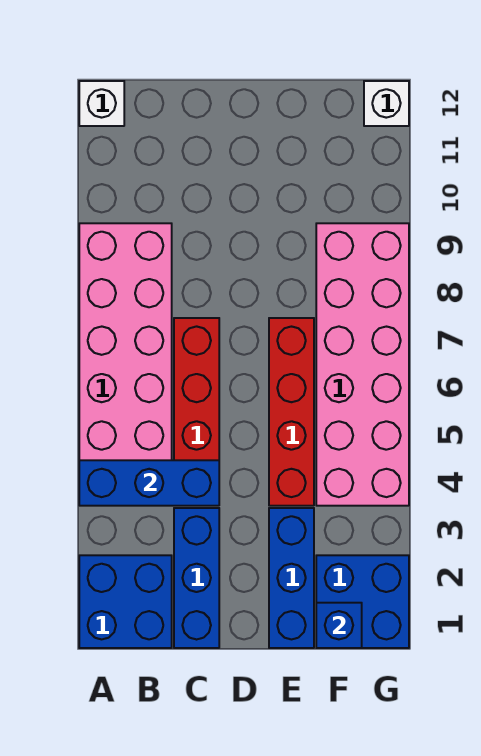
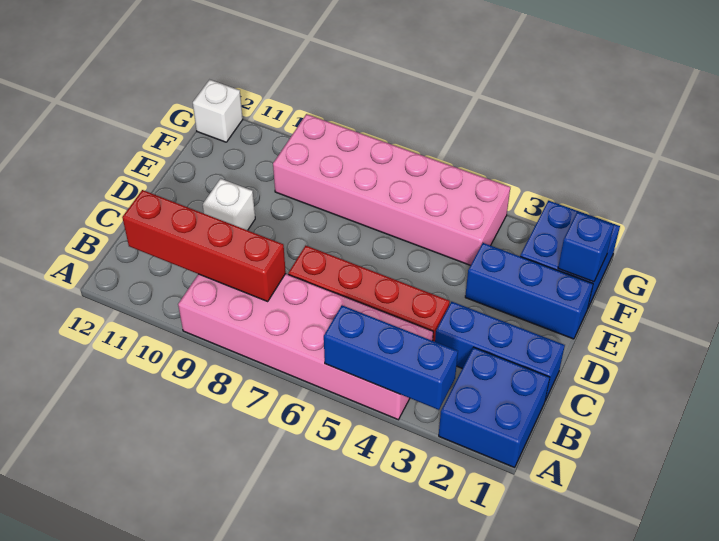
blue brick A4:C4 level 2 -> blue brick A3:A5 level 2
white brick A12 level 1 -> white brick D10 level 1
red brick E4:E7 level 1 -> red brick B8:B11 level 2

